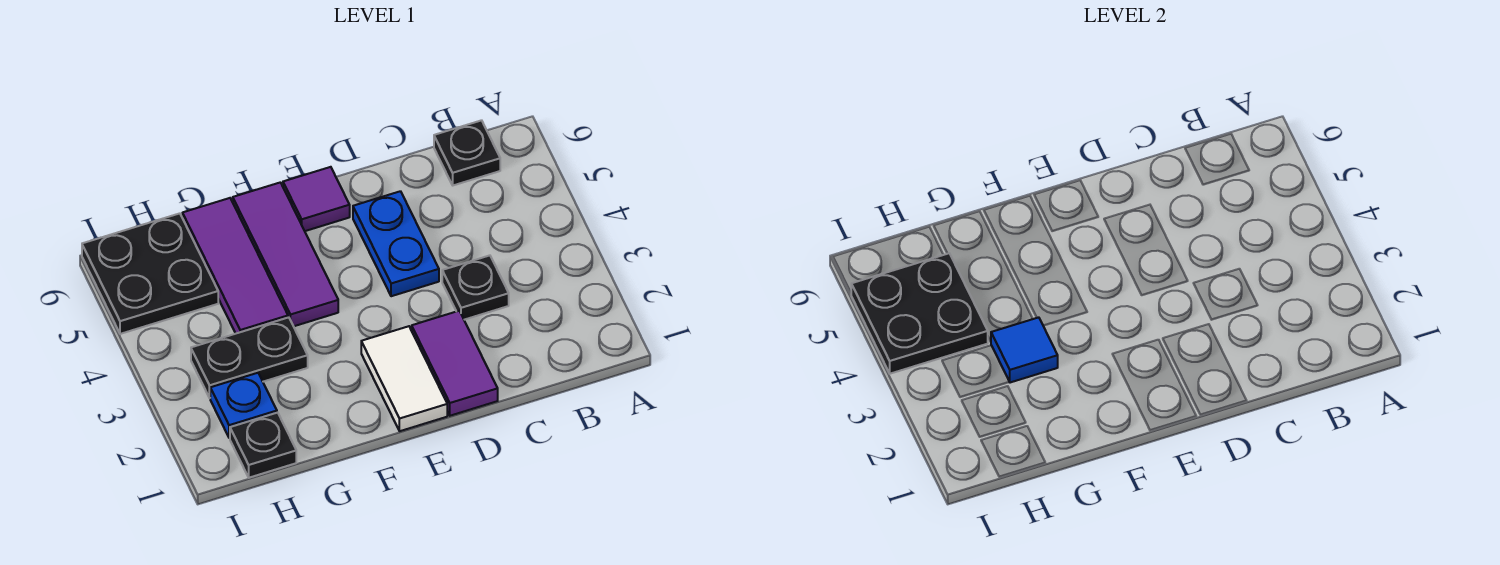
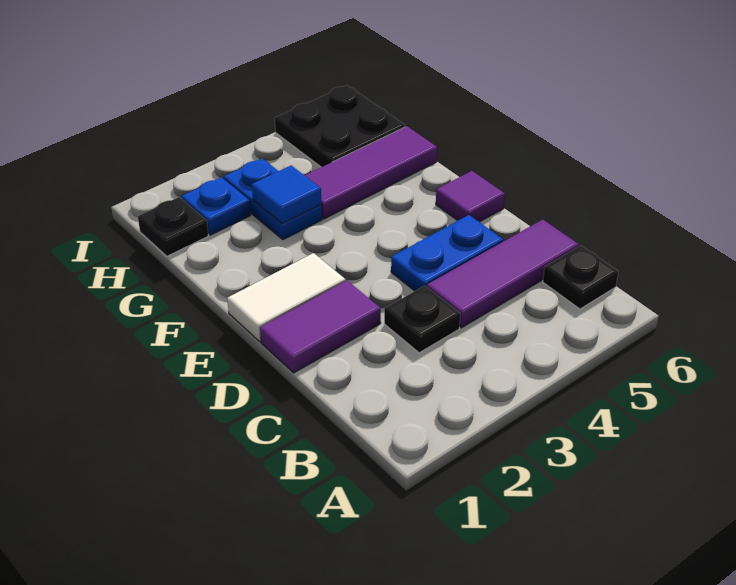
purple tile F4:F6 level 1 -> purple tile C4:C6 level 1
black plate G3:H3 level 1 -> blue plate G3:H3 level 1
black plate H4:I5 level 2 -> none

